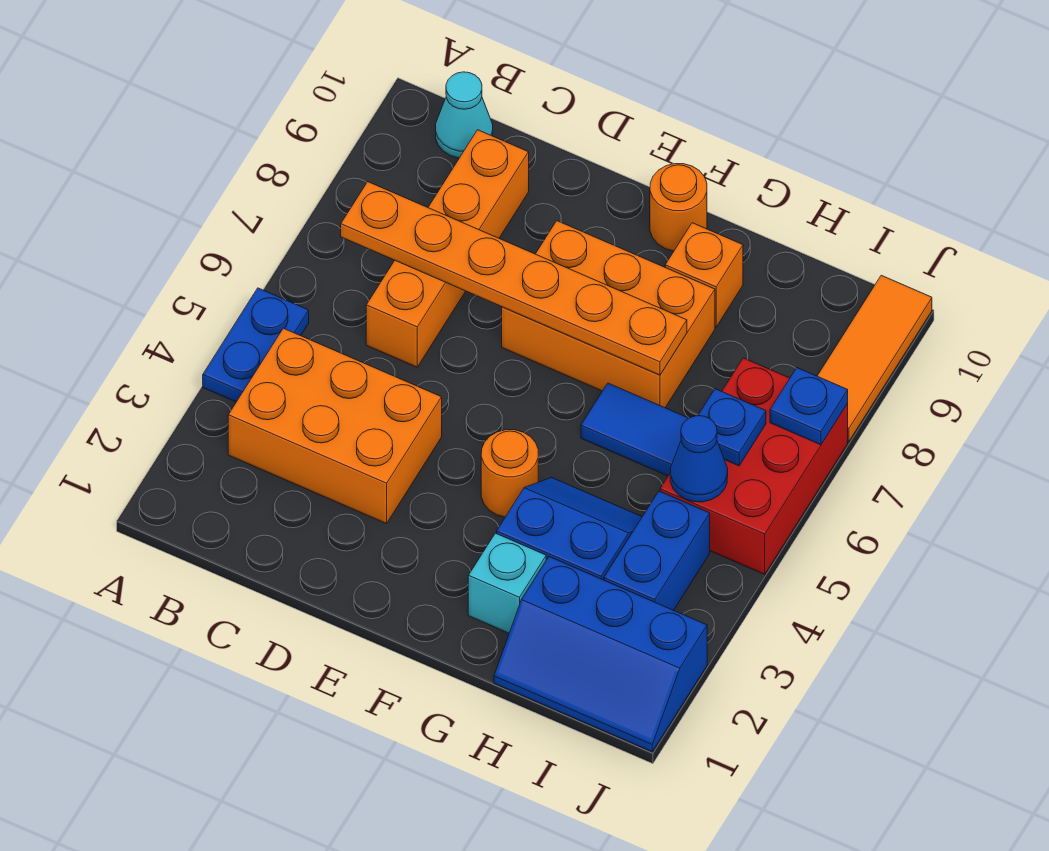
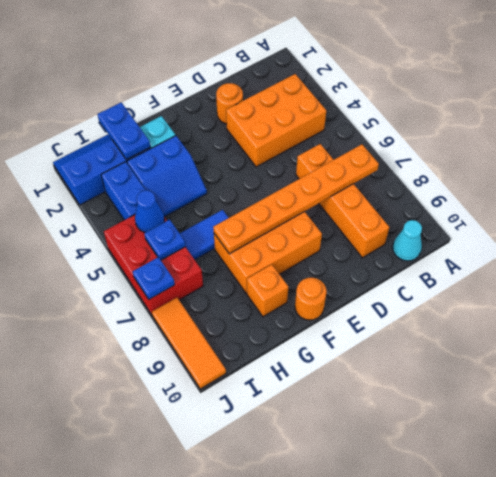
blue plate A4:A5 level 1 -> blue plate H1:H2 level 2
orange round brick F4 level 1 -> orange round brick D2 level 1

